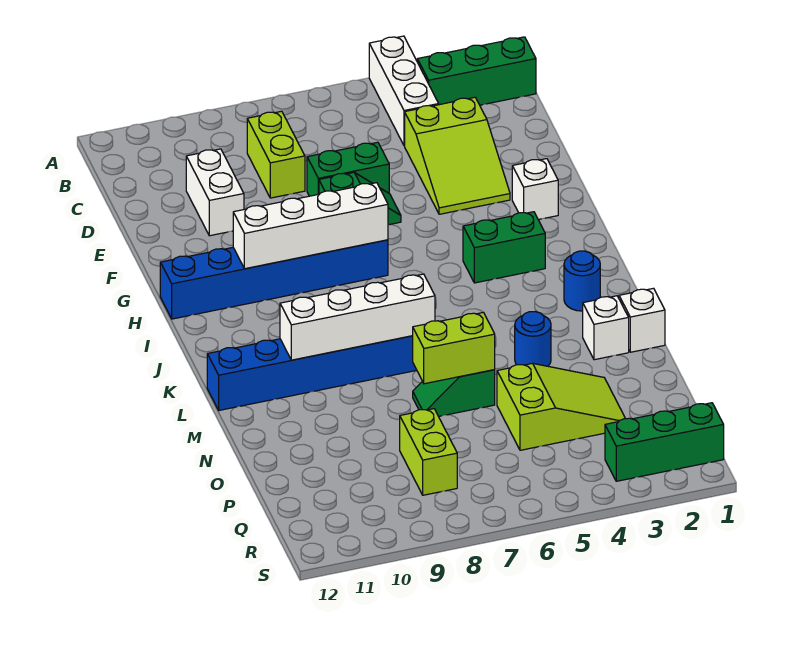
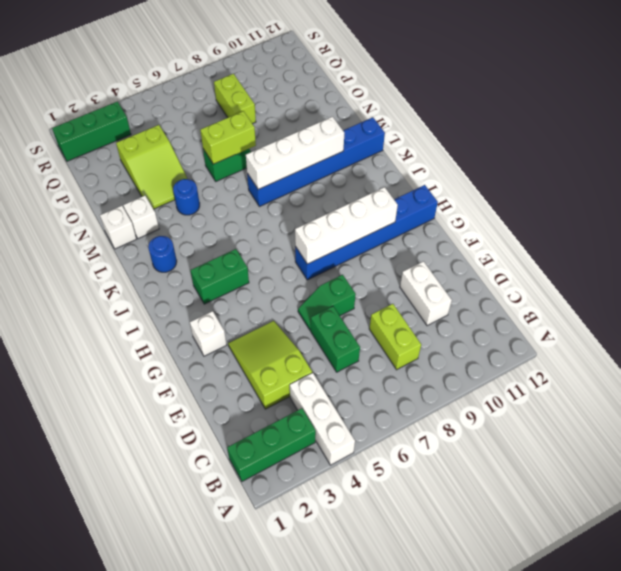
green brick E6:E7 level 1 -> green brick D6:E6 level 1
lime slope O3:P5 level 1 top 5 -> lime slope N3:P4 level 1 top P

